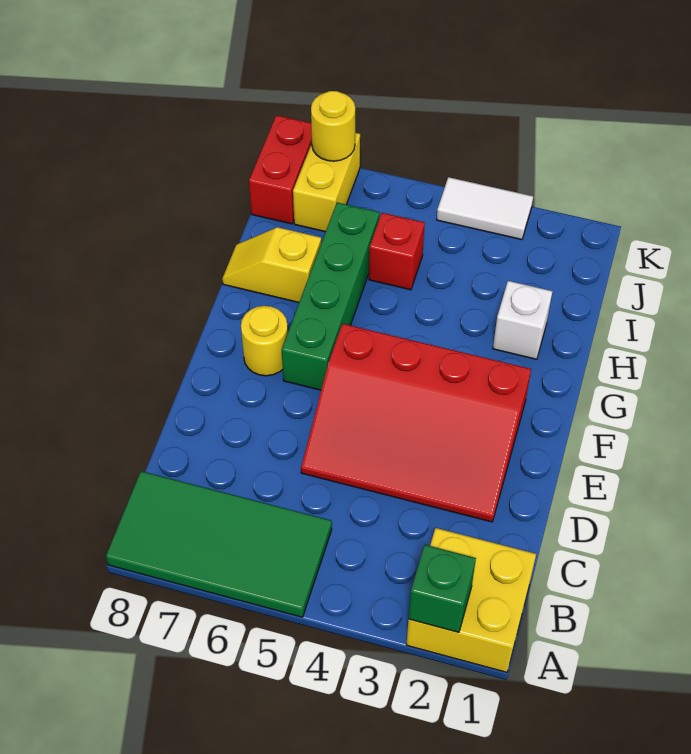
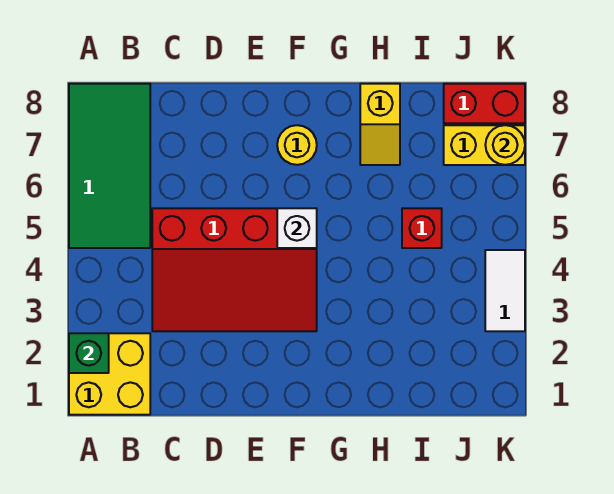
red slope D2:F5 level 1 top F -> red slope C3:F5 level 1 top 5
green brick F6:I6 level 1 -> none
white brick H2 level 1 -> white brick F5 level 2
yellow slope H7:H8 level 1 top 7 -> yellow slope H7:H8 level 1 top 8

